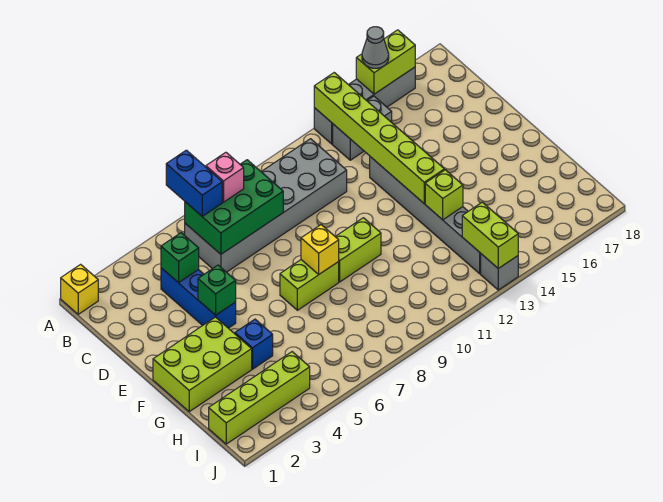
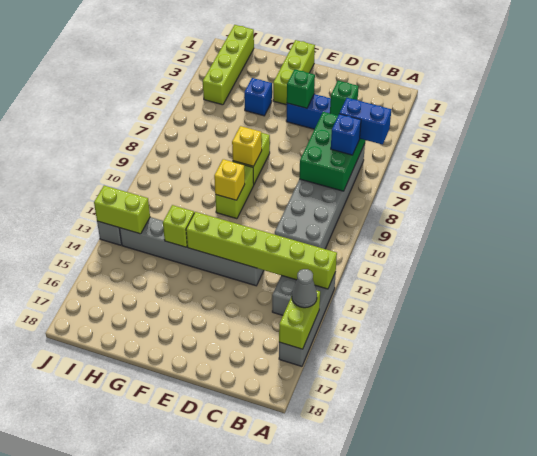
yellow brick A1 level 1 -> yellow brick F10 level 2
pink brick B7 level 3 -> blue brick B7 level 3
lime brick F1:G3 level 1 -> lime brick F1:F3 level 1

